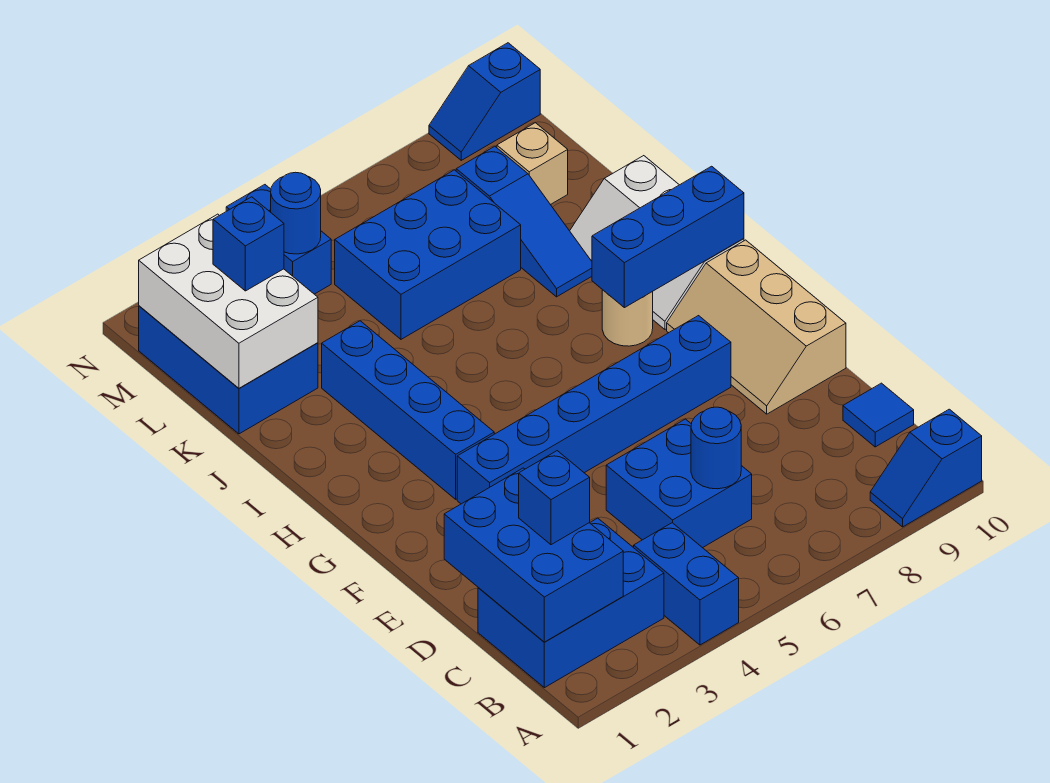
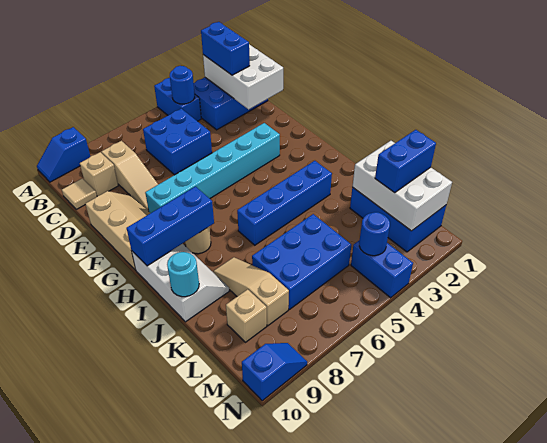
blue slope A9:A10 level 1 top 10 -> blue slope A9:A10 level 1 top 9
blue brick B1:D2 level 2 -> white brick B1:D2 level 2
blue brick C2 level 3 -> blue brick B2:C2 level 3
blue round brick C6 level 2 -> blue round brick B4 level 2
none -> tan slope C8:E8 level 1 top C
none -> tan brick C9 level 1
blue tile C10 level 1 -> tan tile C10 level 1
blue brick F3:F8 level 1 -> cyan brick F3:F8 level 1
blue brick G3:J3 level 1 -> blue brick I3:I6 level 1
blue slope J8:L8 level 1 top L -> tan slope J8:L8 level 1 top L
none -> cyan round brick J10 level 2
blue brick L2 level 3 -> blue brick L1:L2 level 3

